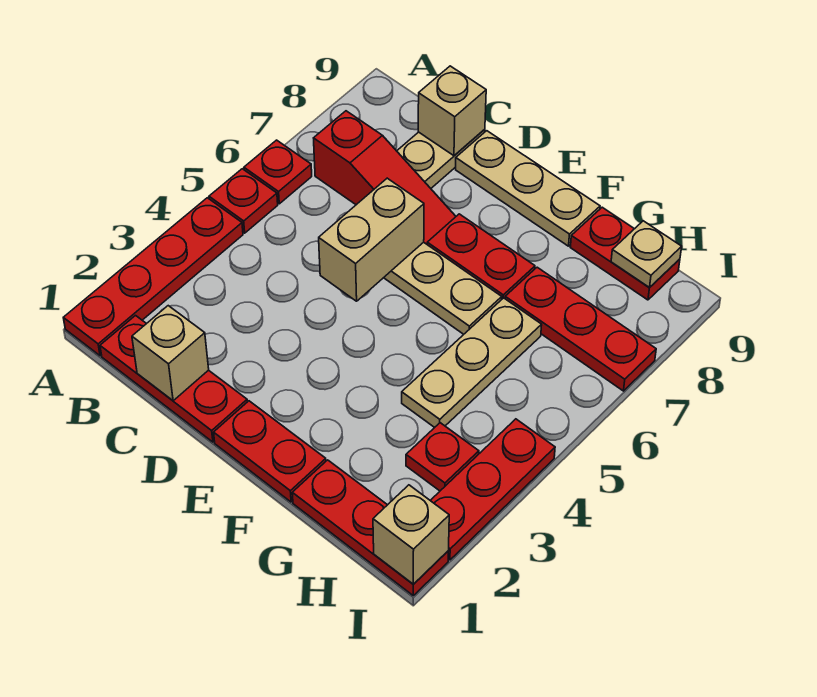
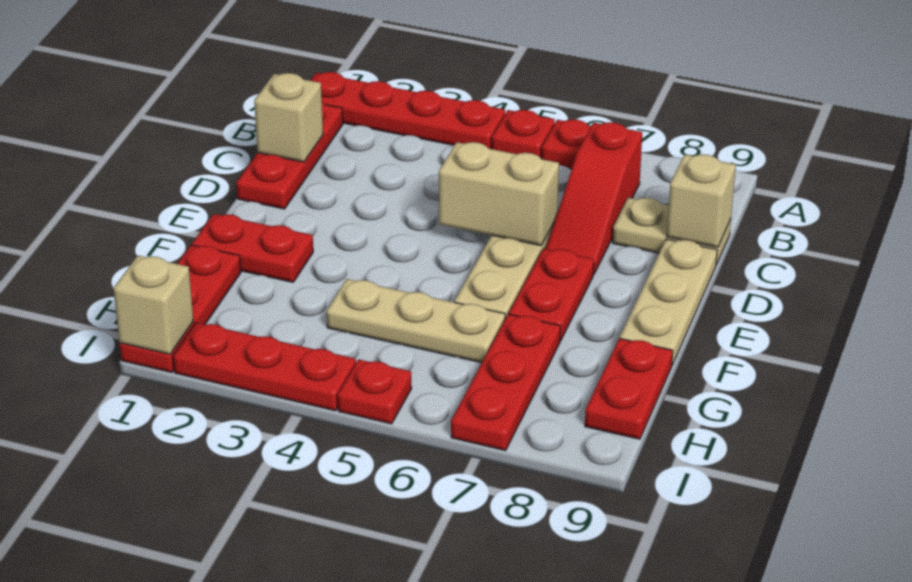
red plate E1:F1 level 1 -> red plate F1:F2 level 1
red plate H3 level 1 -> red plate I5 level 1
tan plate H9 level 2 -> none

